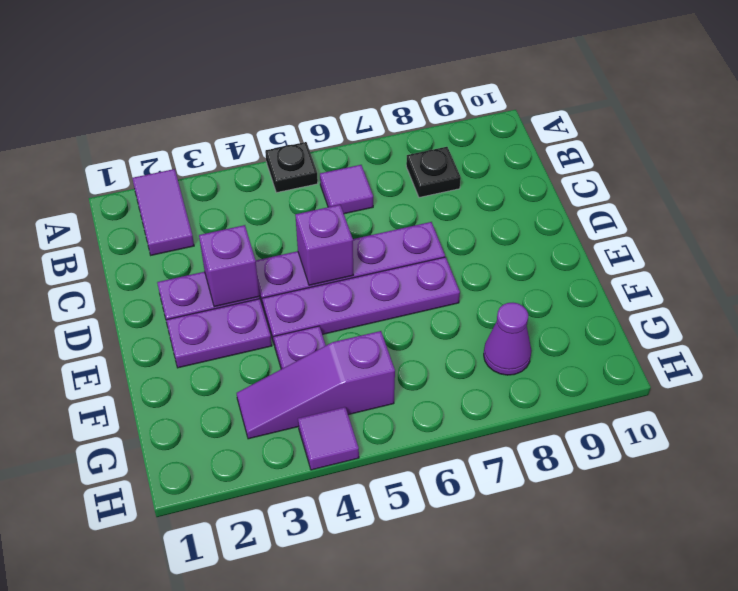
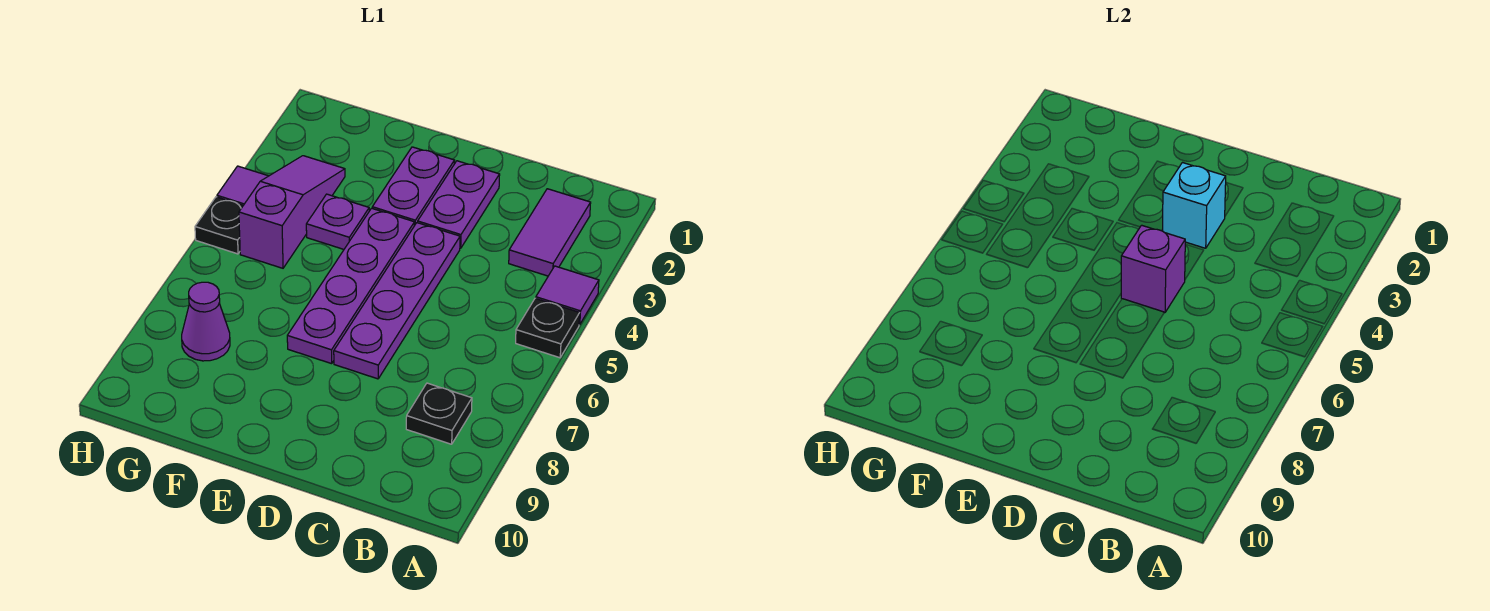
purple tile A2:B2 level 1 -> purple tile B2:B3 level 1
purple tile B6 level 1 -> purple tile A4 level 1
purple brick D3 level 2 -> cyan brick D3 level 2
none -> black plate H5 level 1

